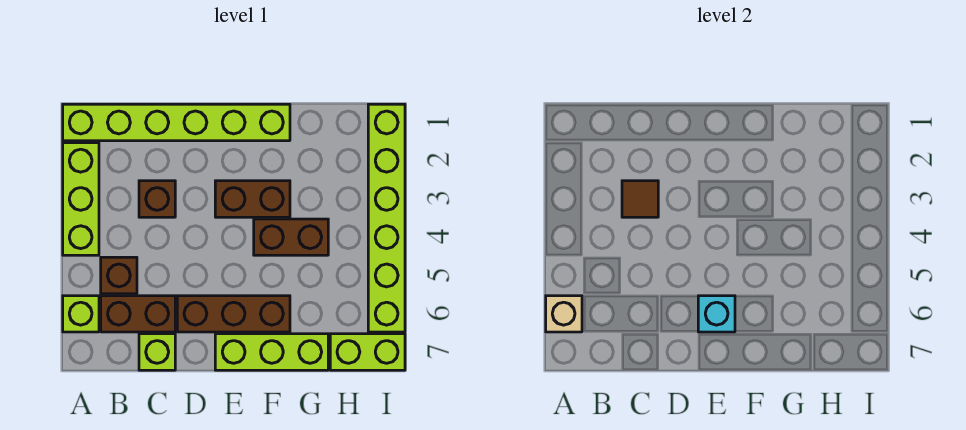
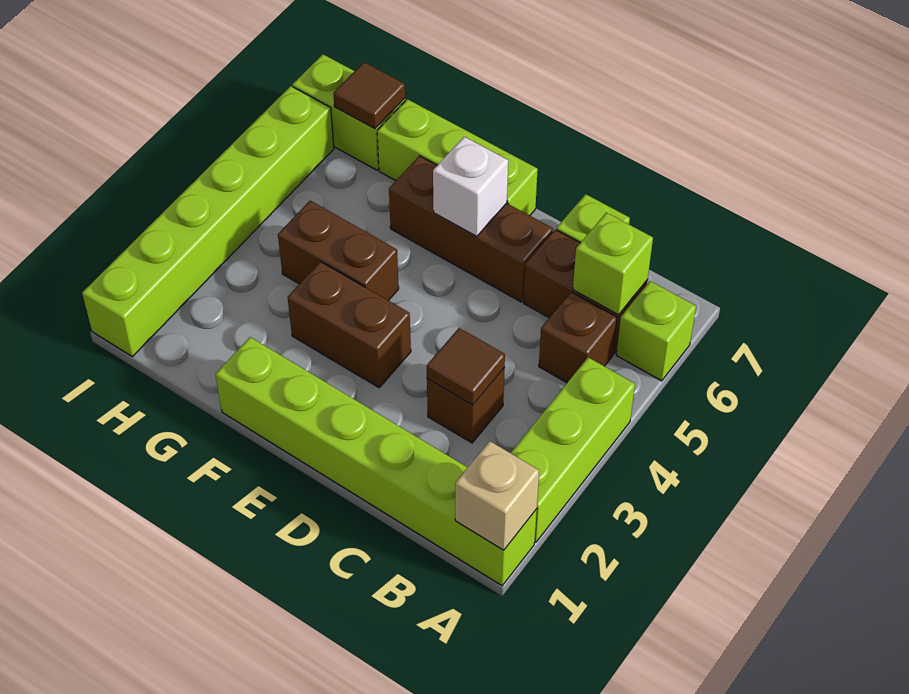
tan brick A6 level 2 -> tan brick A1 level 2
none -> lime brick B6 level 2
cyan brick E6 level 2 -> white brick E6 level 2
none -> brown tile H7 level 2

